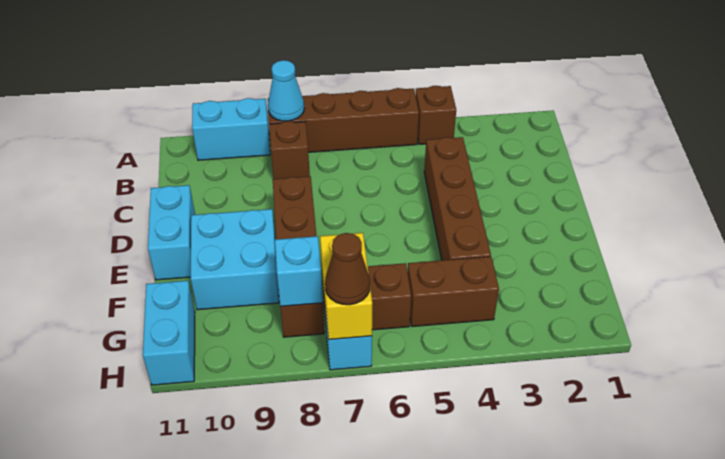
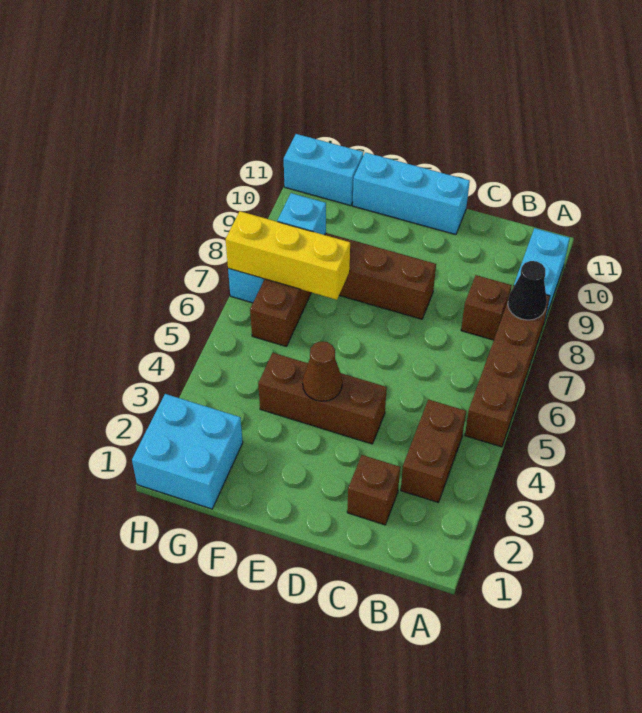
brown brick A4 level 1 -> brown brick C2 level 1
cyan cone A8 level 2 -> black cone A8 level 2
brown brick C4:F4 level 1 -> brown brick D4:F4 level 1
cyan brick D11:E11 level 1 -> cyan brick D11:F11 level 1
cyan brick E9:F10 level 1 -> cyan brick G1:H2 level 1
brown brick G4:G5 level 1 -> brown brick B3:B4 level 1
yellow brick G7:H7 level 2 -> yellow brick F7:H7 level 2
brown cone H7 level 3 -> brown cone E4 level 2

